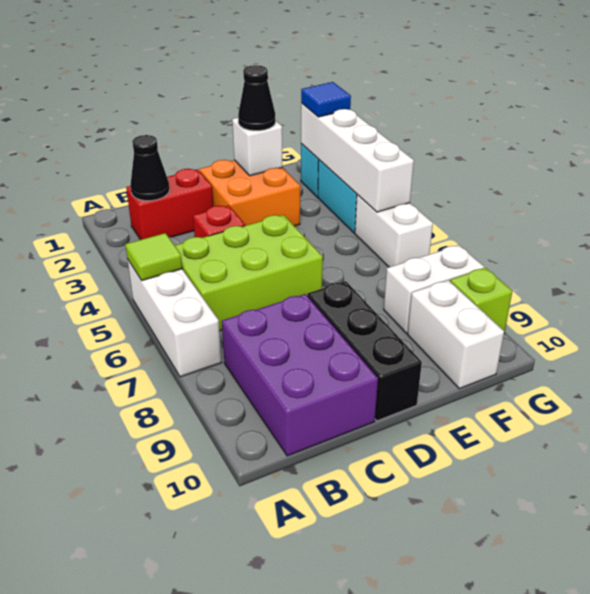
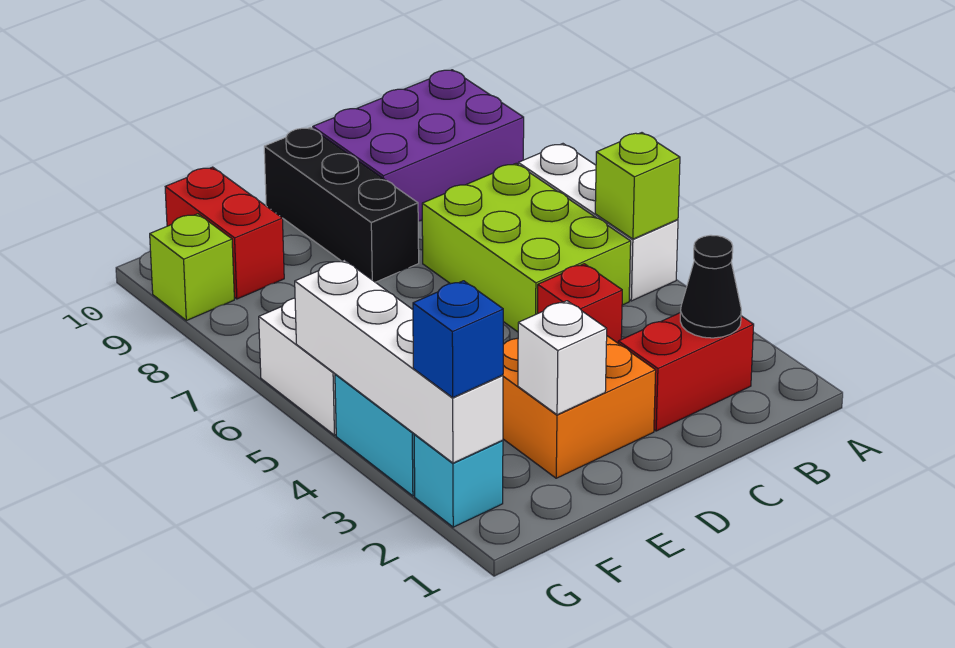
lime tile A5 level 2 -> lime brick A5 level 2
lime brick B5:D6 level 1 -> lime brick B5:C7 level 1
purple brick B8:C10 level 1 -> purple brick A9:C10 level 1
black cone E2 level 3 -> none
white brick F8:G8 level 1 -> none
white brick F9:F10 level 1 -> red brick F9:F10 level 1
blue tile G2 level 3 -> blue brick G2 level 3

